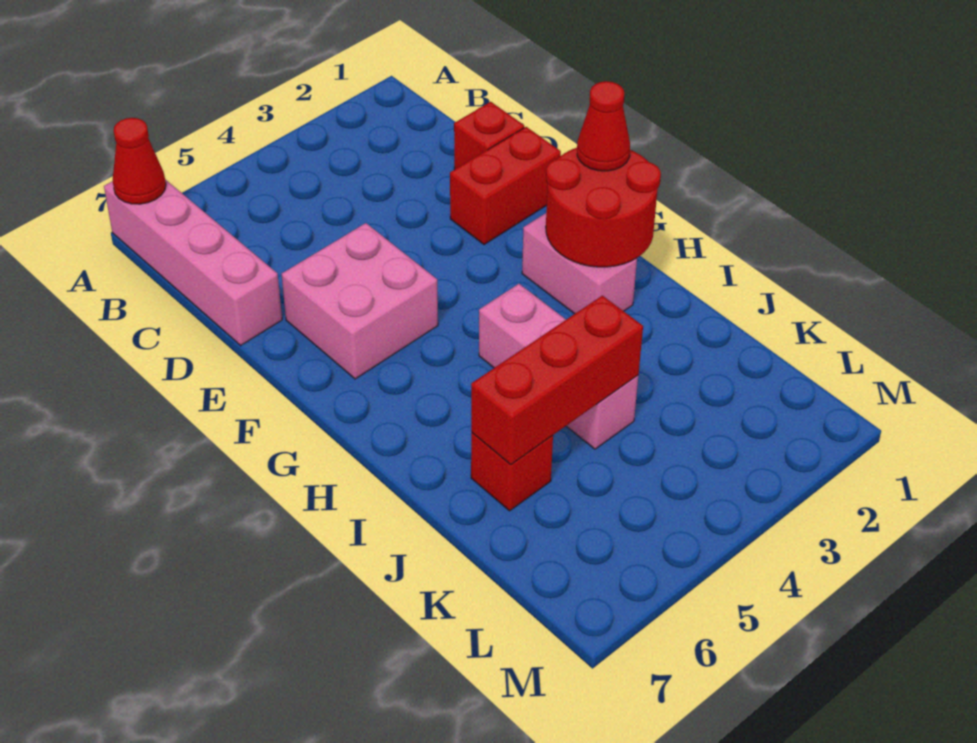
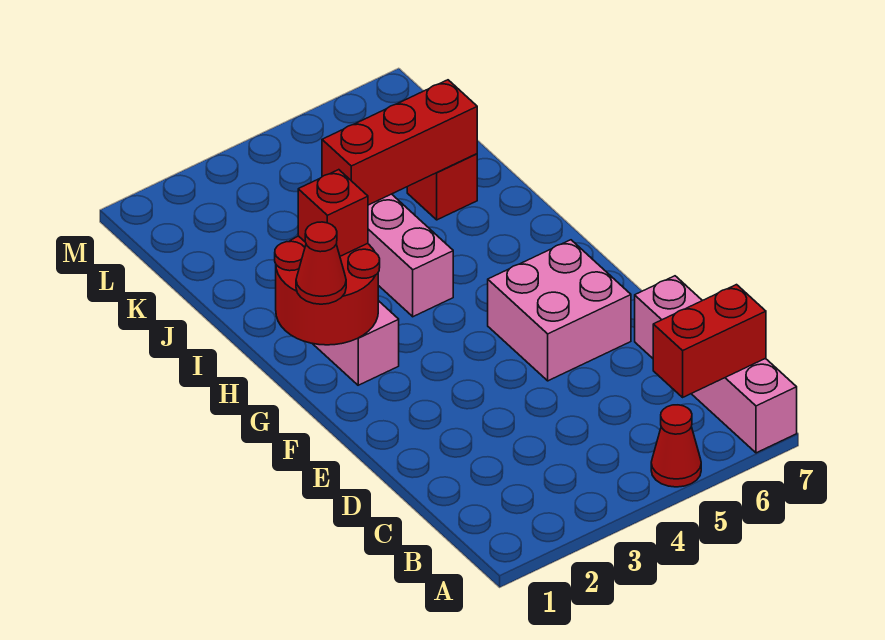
red cone A7 level 2 -> red cone A5 level 1
red brick D1 level 1 -> red brick H2 level 3
red brick E1:E2 level 1 -> red brick B6:B7 level 2

